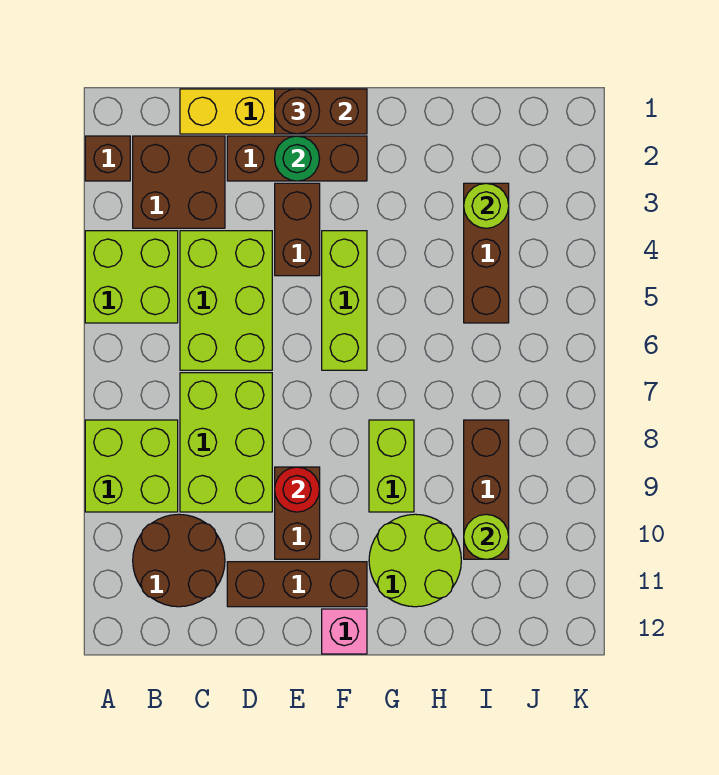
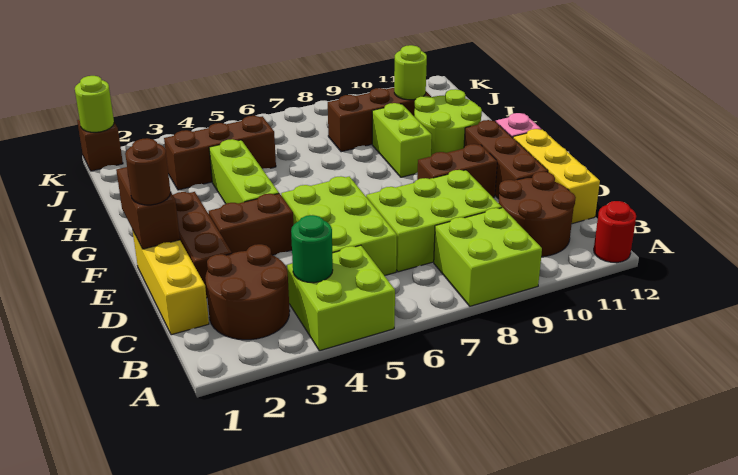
brown brick A2 level 1 -> brown brick K1 level 1
brown brick B2:C3 level 1 -> brown round brick B2:C3 level 1
lime brick C4:D6 level 1 -> lime brick C5:E6 level 1
none -> yellow brick C12:E12 level 1
green round brick E2 level 2 -> green round brick B4 level 2
red round brick E9 level 2 -> red round brick A12 level 1
lime brick F4:F6 level 1 -> lime brick F4:H4 level 1
lime brick G8:G9 level 1 -> lime brick G9:H9 level 1
lime round brick I3 level 2 -> lime round brick K1 level 2

